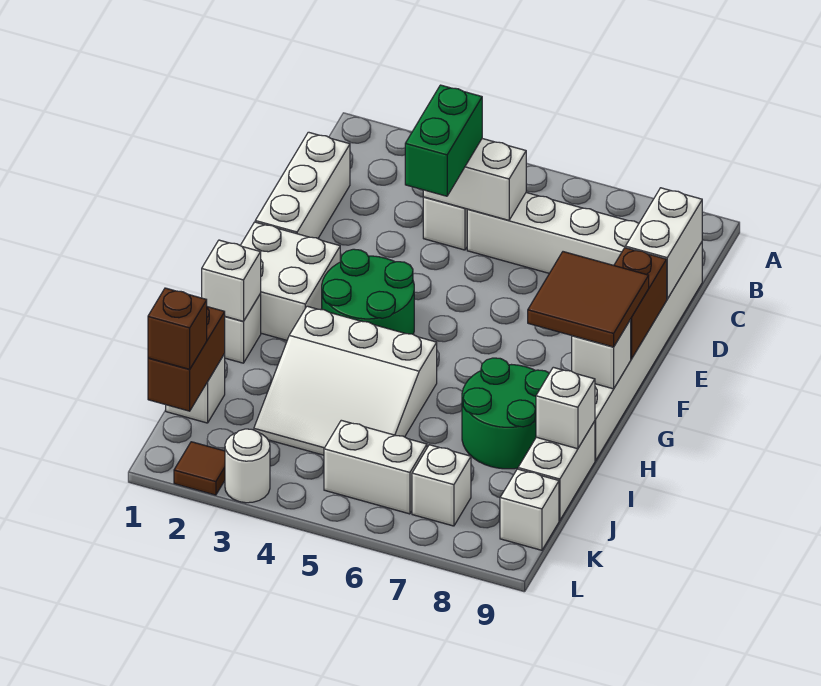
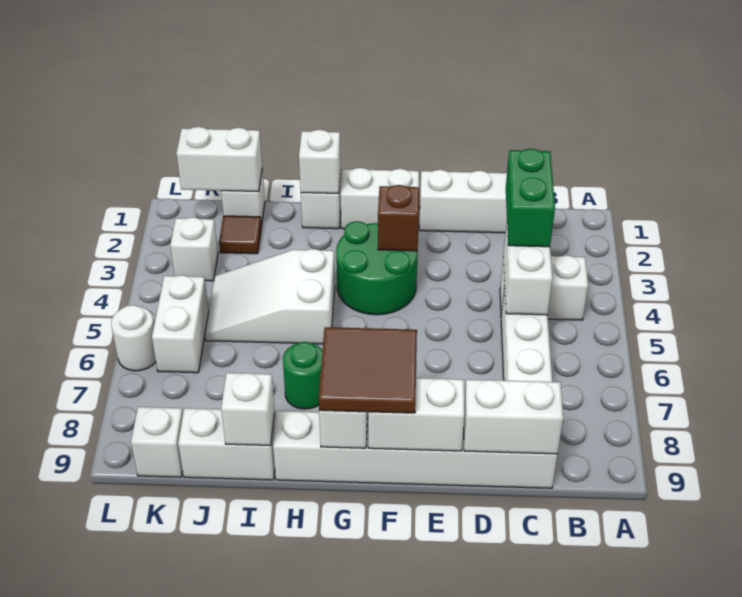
green brick C4:D4 level 3 -> green brick C3:C4 level 3
brown brick E9:F9 level 2 -> white brick E9:F9 level 2
white brick F1:G2 level 1 -> white brick F1:G1 level 1
white slope H3:J5 level 1 top H -> white slope H4:J5 level 1 top H
green round brick H7:I8 level 1 -> green round brick H7 level 1
brown brick J1:K1 level 2 -> white brick J1:K1 level 2
brown brick K1 level 3 -> brown brick F3 level 2
white brick K7 level 1 -> white brick K3 level 1
brown tile L2 level 1 -> brown tile J2 level 1
white round brick L3 level 1 -> white round brick L6 level 1

